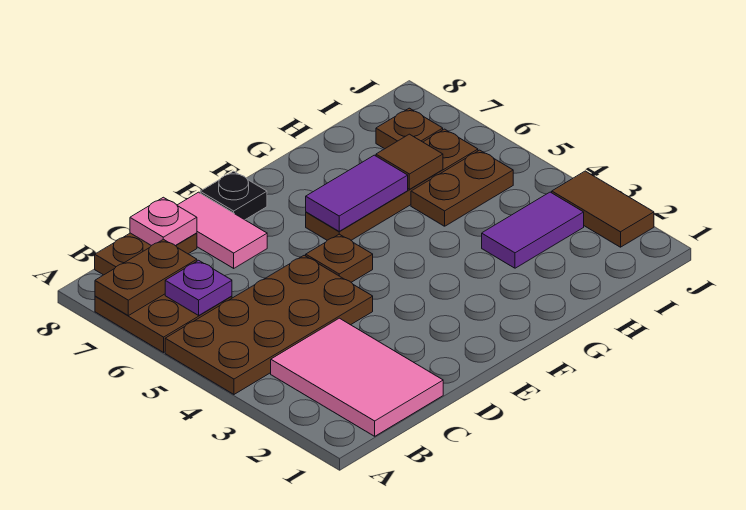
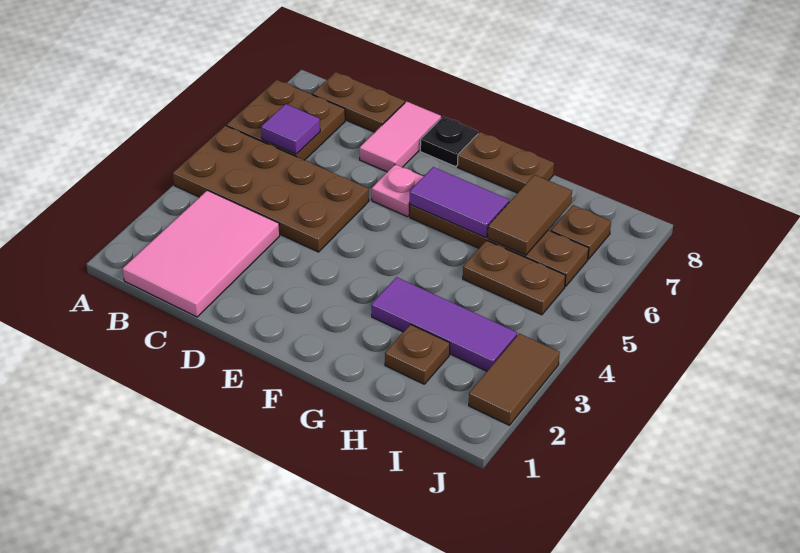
brown plate A7:B7 level 2 -> brown plate F8:G8 level 1
purple plate B6 level 2 -> purple tile B6 level 2
pink plate C8 level 2 -> pink plate E6 level 1
brown plate E5 level 1 -> brown plate H2 level 1
purple tile H3:I3 level 1 -> purple tile G3:I3 level 1
brown tile H6 level 2 -> brown tile H6:H7 level 2

